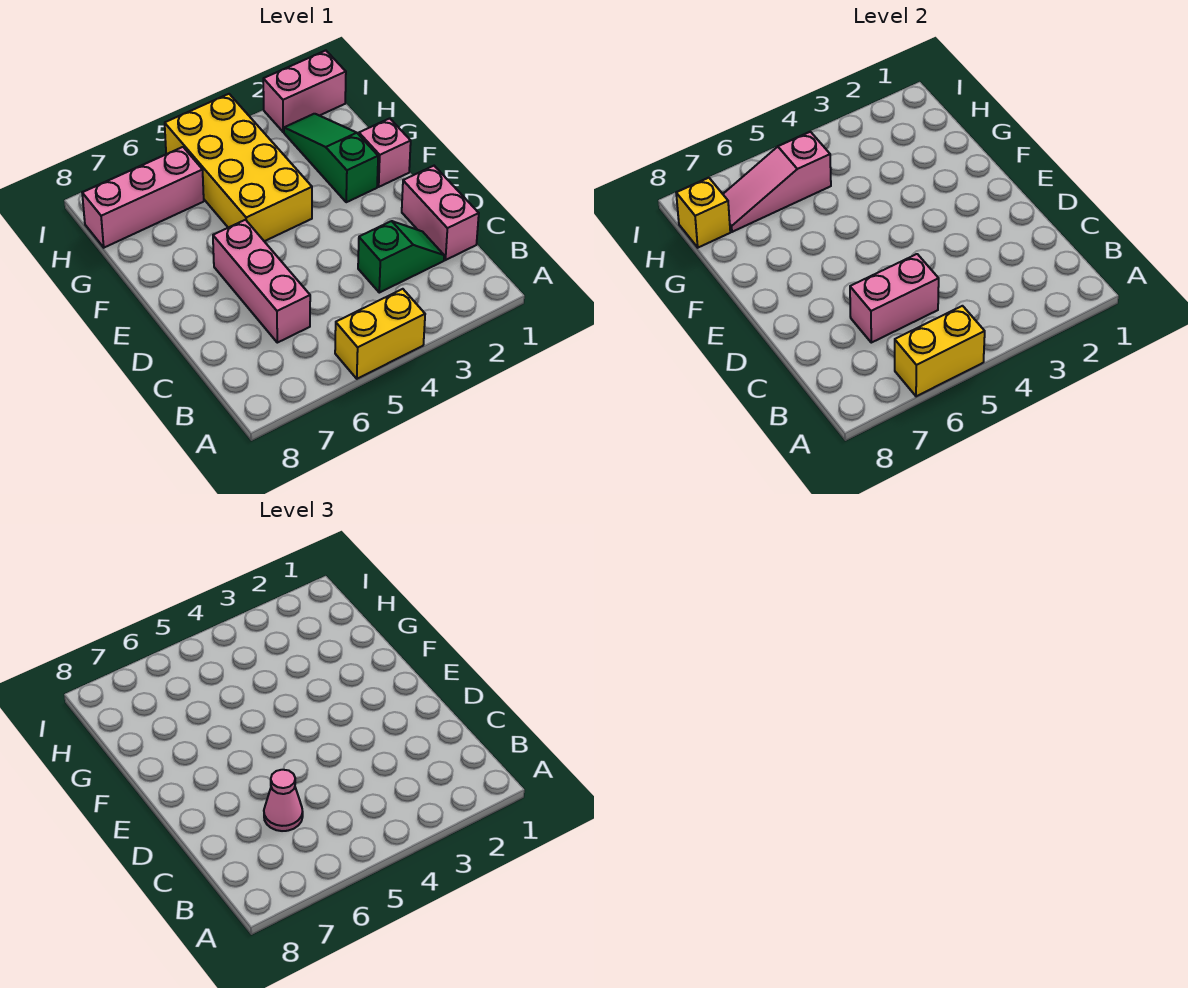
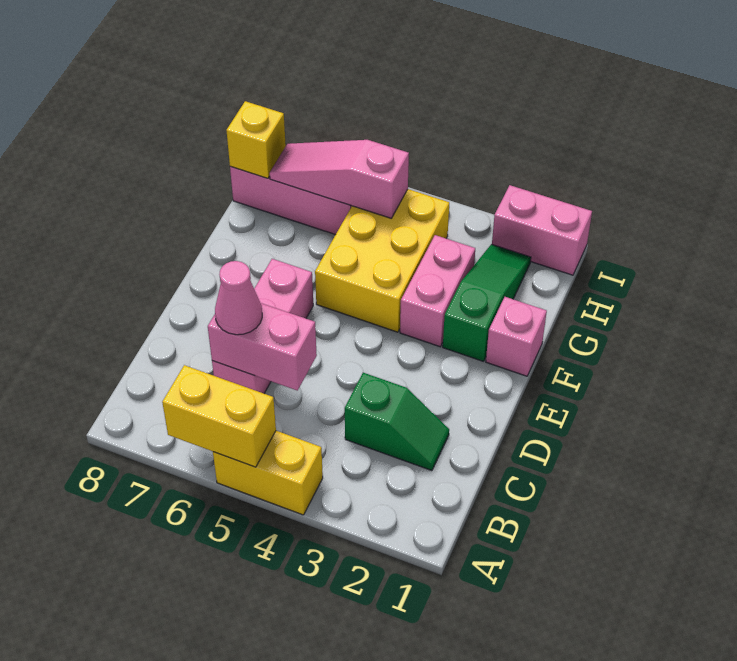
pink brick C1:D1 level 1 -> pink brick F3:G3 level 1
yellow brick F4:I5 level 1 -> yellow brick F4:H5 level 1

